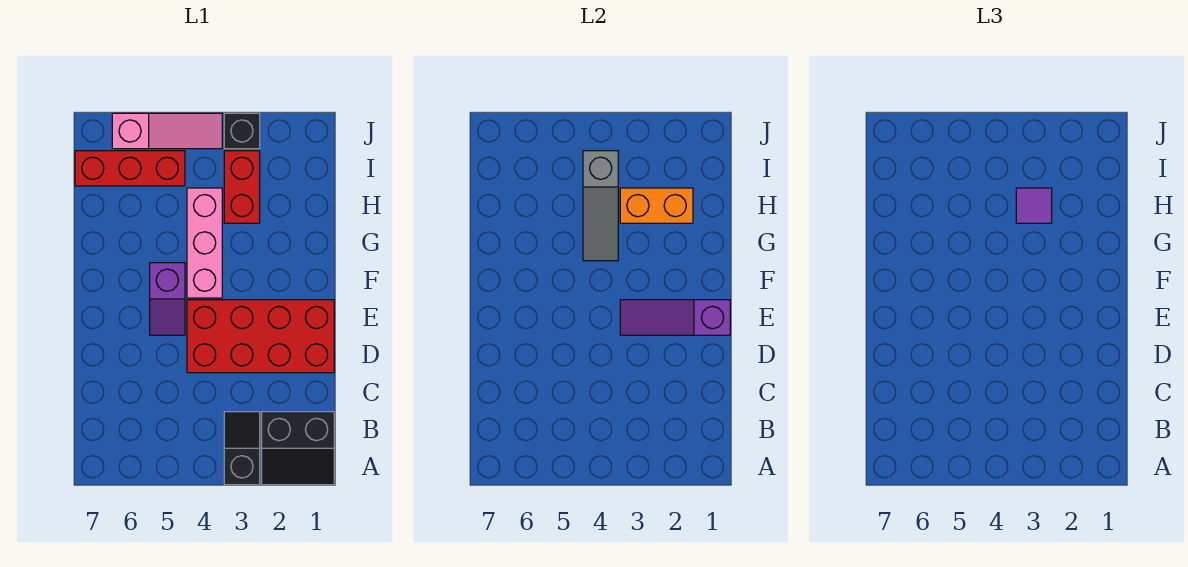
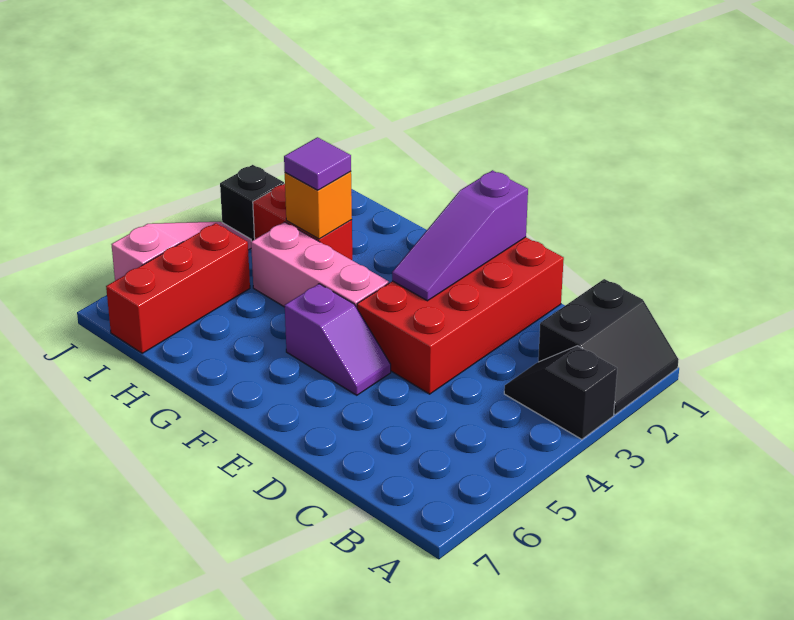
grey slope G4:I4 level 2 top I -> none
orange brick H2:H3 level 2 -> orange brick H3 level 2

